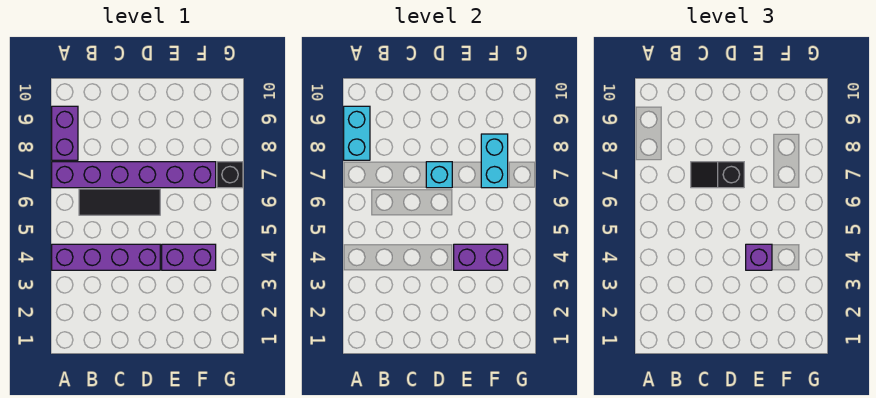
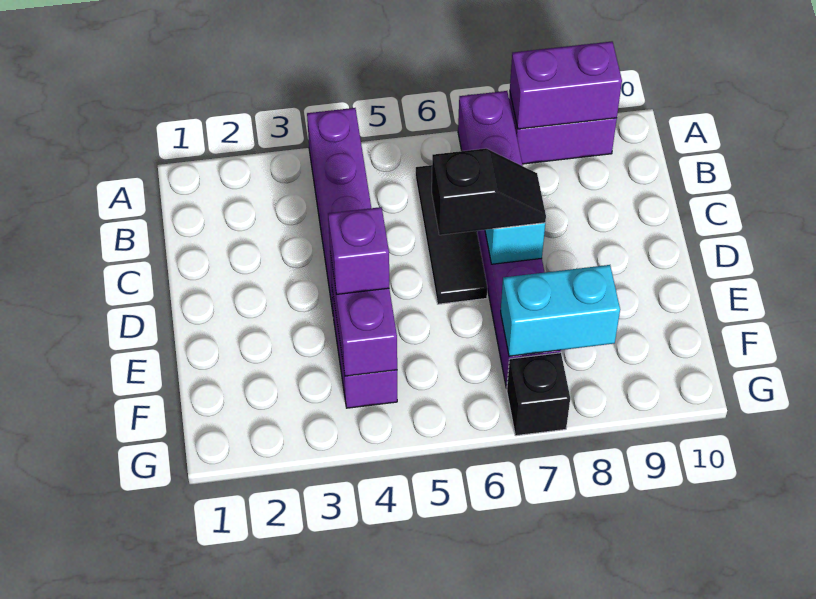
cyan brick A8:A9 level 2 -> purple brick A8:A9 level 2
black slope C7:D7 level 3 top D -> black slope D6:D7 level 3 top 6

